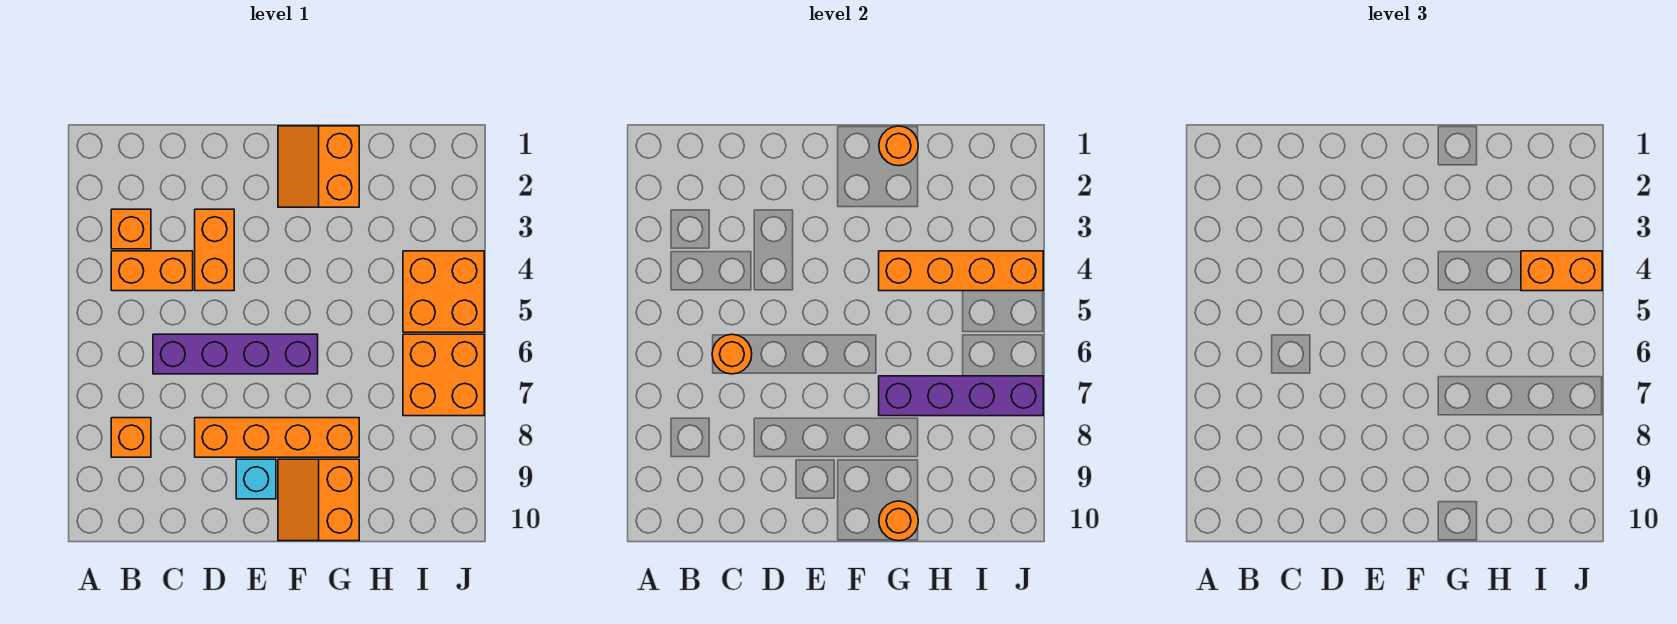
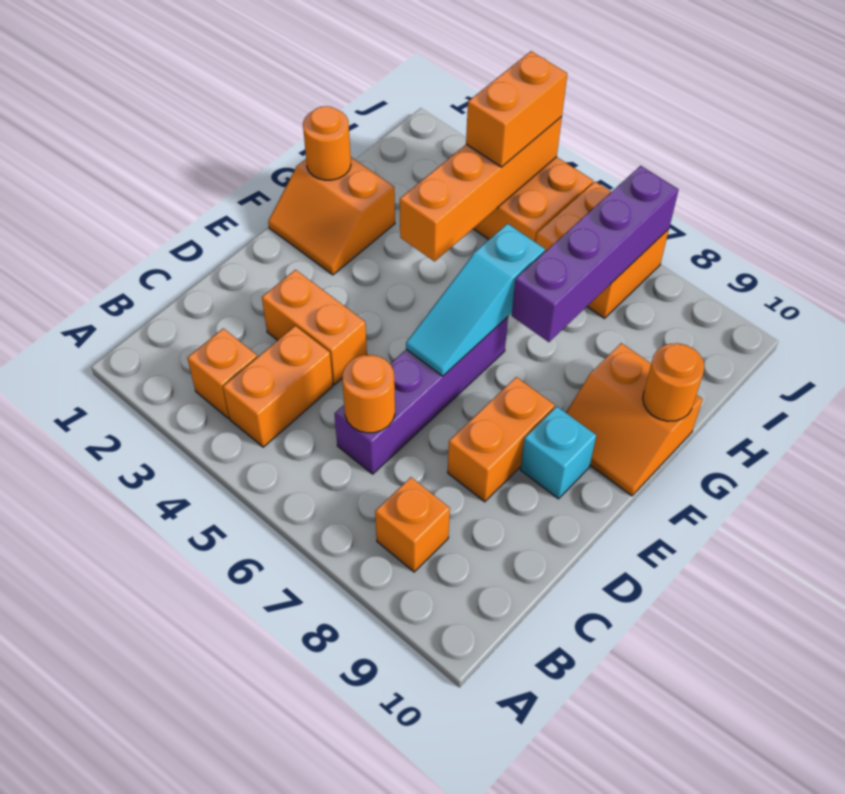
orange brick D8:G8 level 1 -> orange brick D8:E8 level 1
none -> cyan slope E6:G6 level 2 top G

